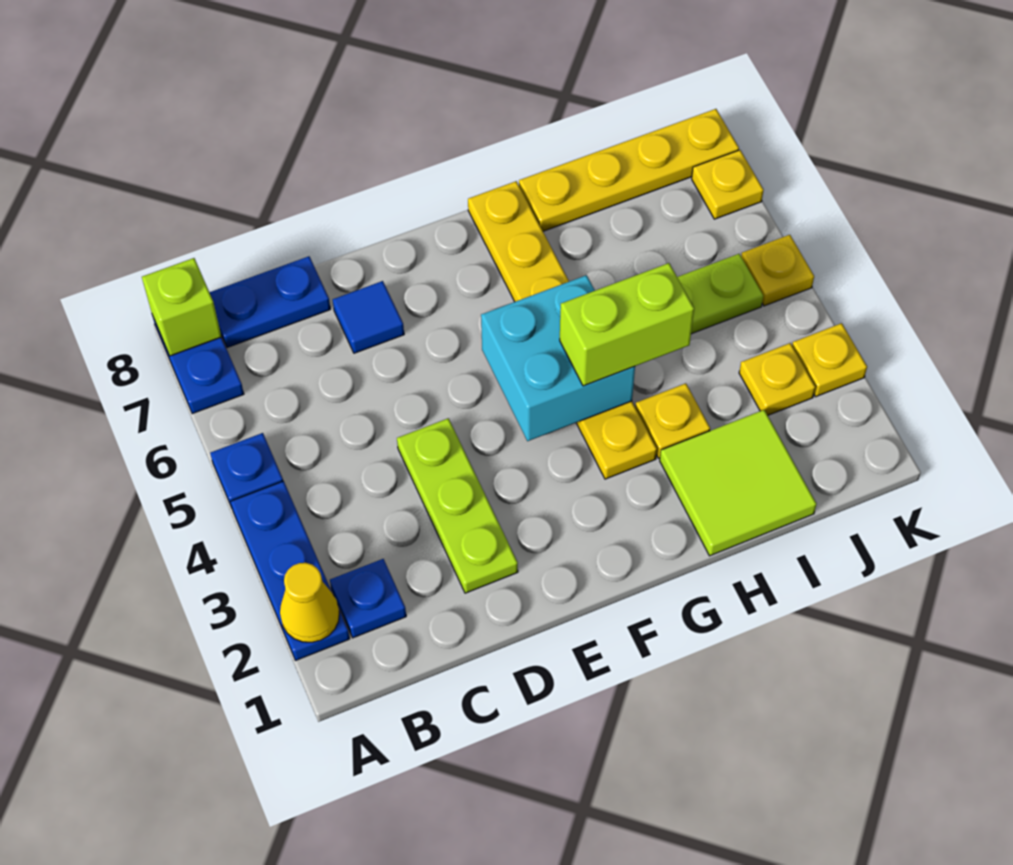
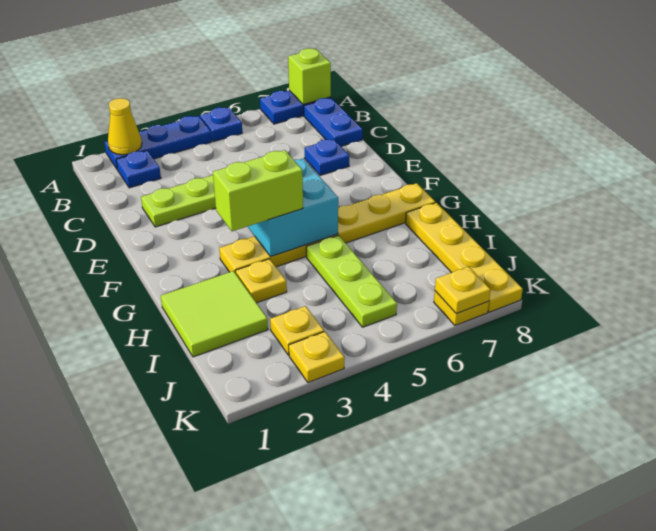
blue tile D7 level 1 -> blue plate D7 level 1
lime brick G4:H4 level 3 -> lime brick G3:G4 level 3
yellow plate K5 level 1 -> yellow plate K7 level 2

